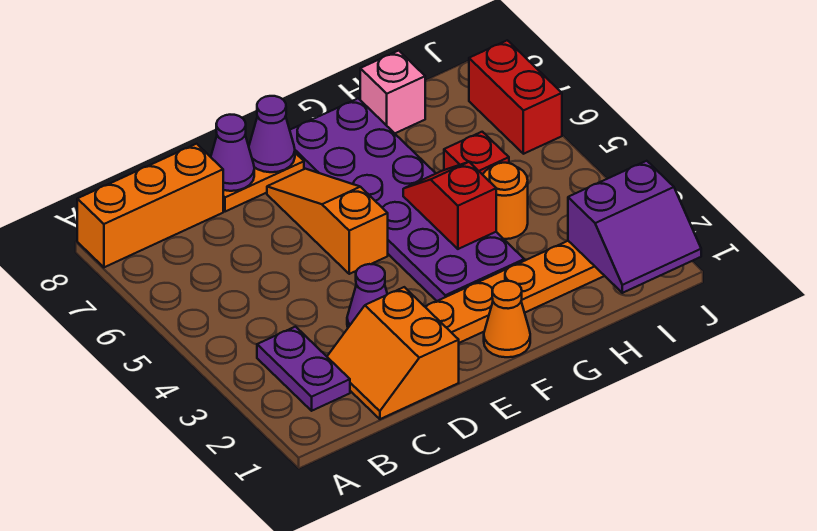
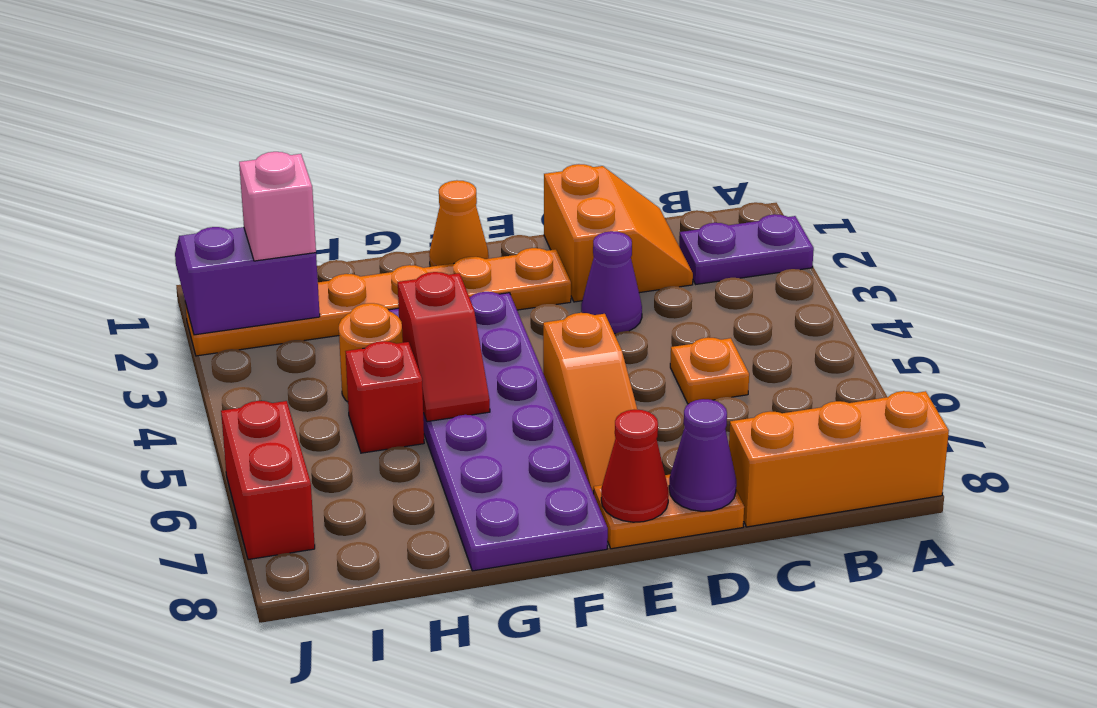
purple plate B2:B3 level 1 -> purple plate A2:B2 level 1
none -> orange plate C5 level 1
purple cone E8 level 2 -> red cone E8 level 2
pink brick H8 level 1 -> pink brick I2 level 3

